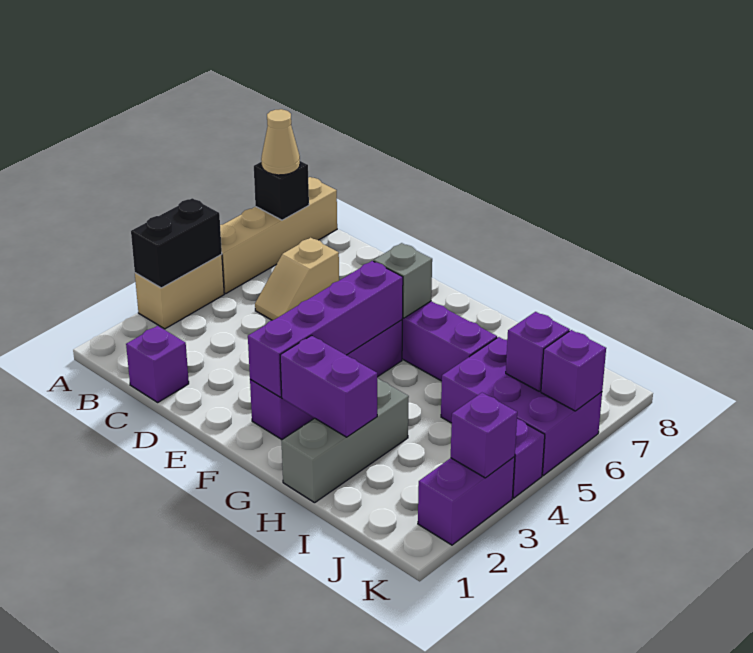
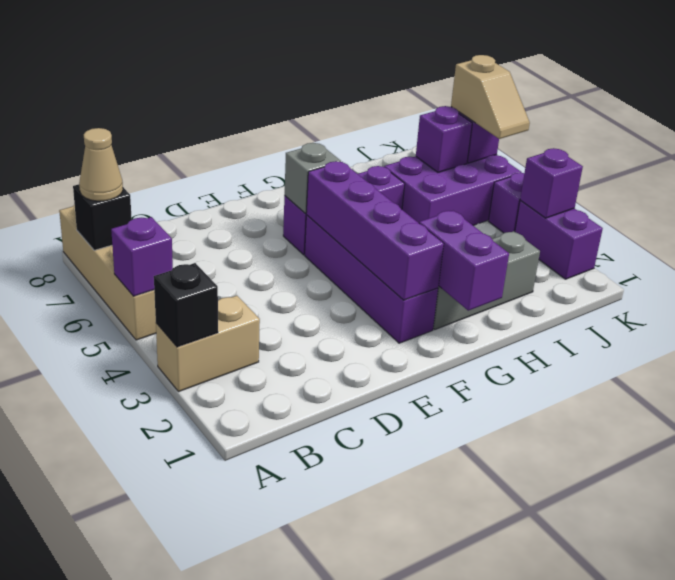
tan brick A3:A4 level 1 -> tan brick A3:B3 level 1
black brick A3:A4 level 2 -> black brick A3 level 2
purple brick C1 level 1 -> purple brick A5 level 2
tan slope C5:C6 level 1 top 6 -> tan slope K5:K6 level 3 top 6
purple brick G2:H2 level 2 -> purple brick G1:G2 level 2
grey brick H1:H3 level 1 -> grey brick G2:I2 level 1

